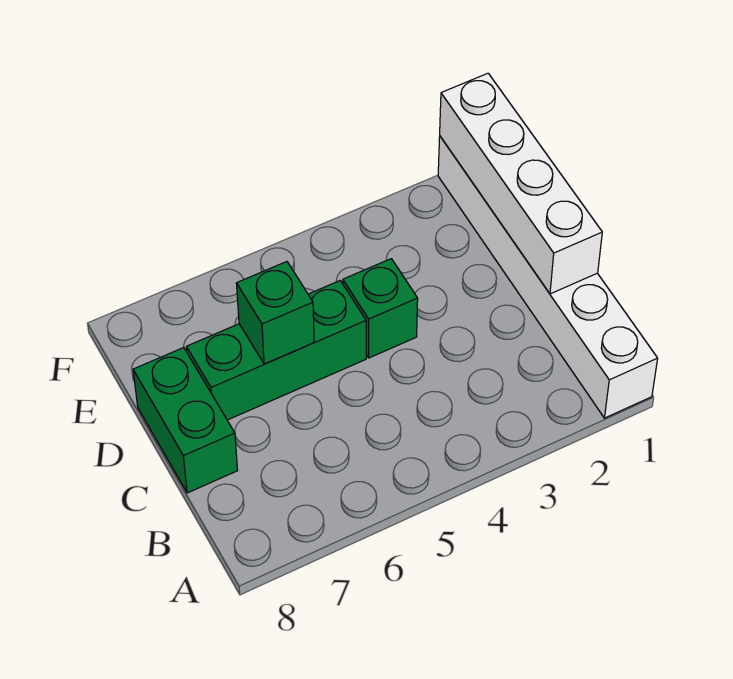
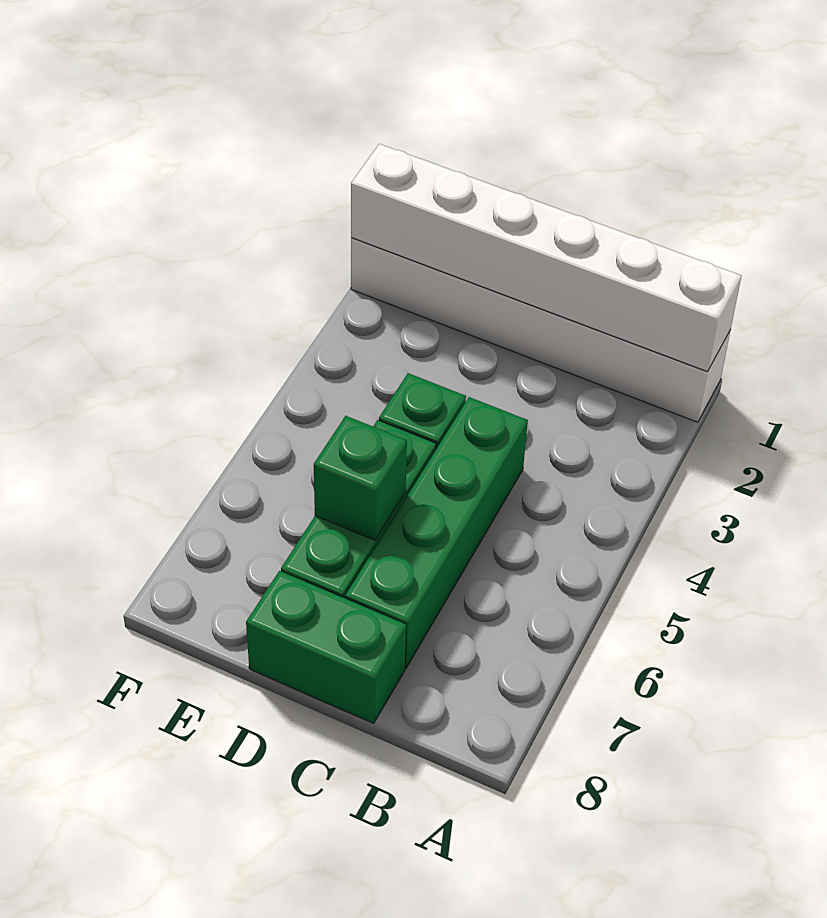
white brick C1:F1 level 2 -> white brick A1:F1 level 2
none -> green brick C4:C7 level 1

